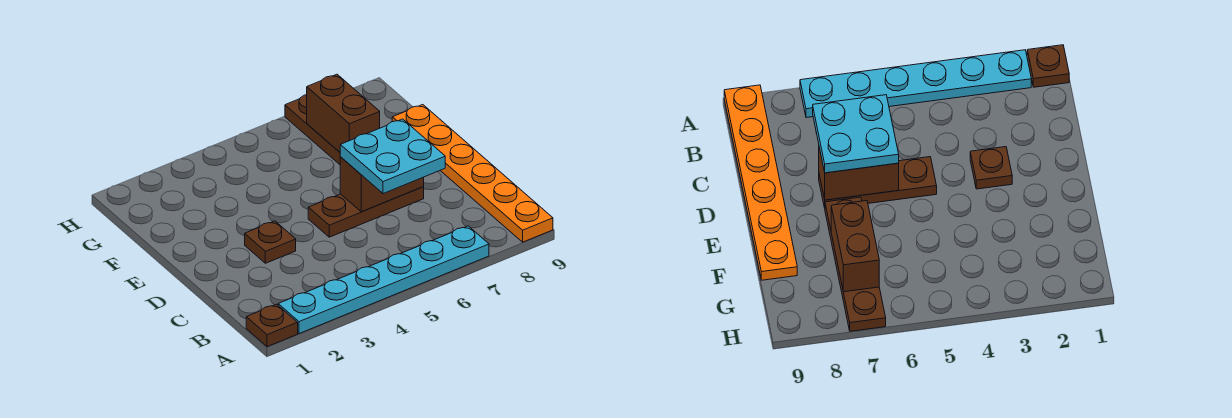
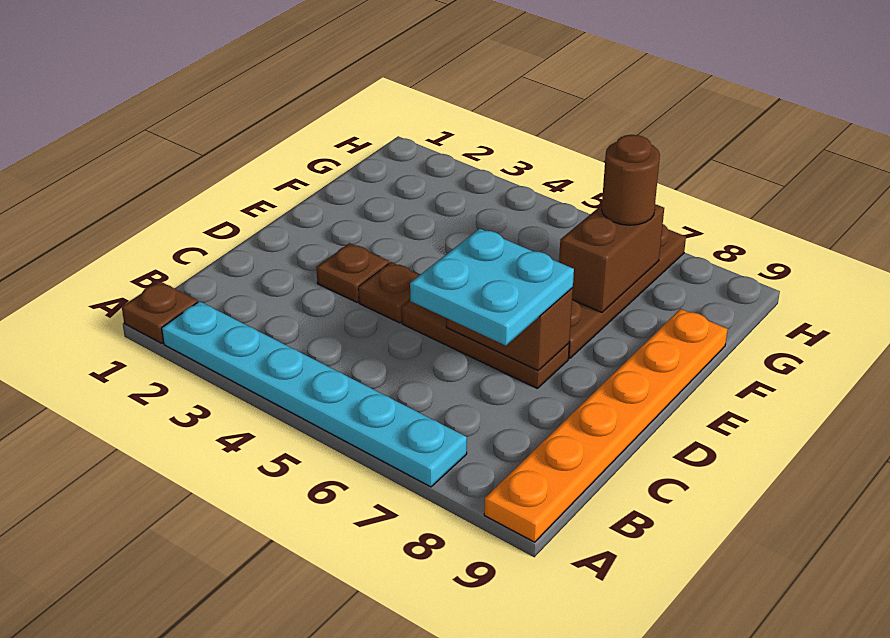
none -> brown plate D4 level 1
none -> brown round brick G7 level 3

